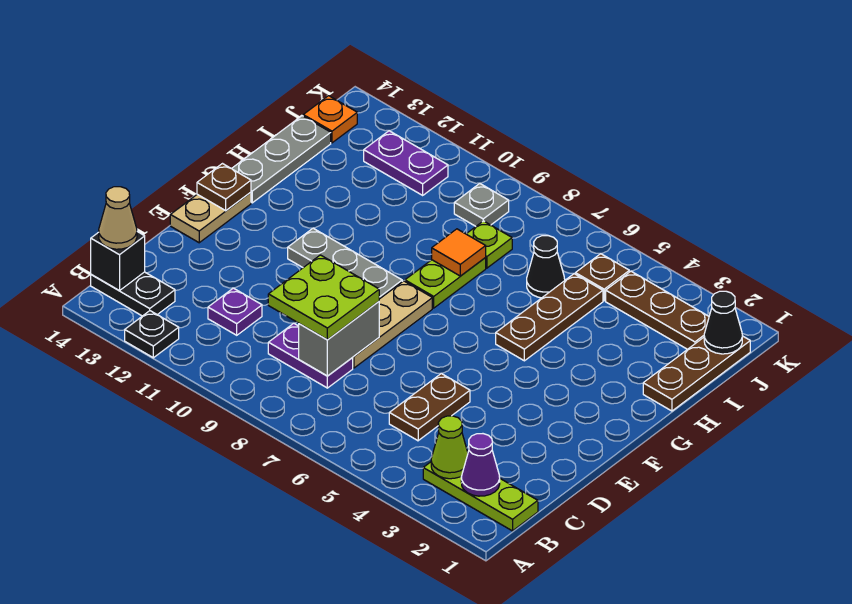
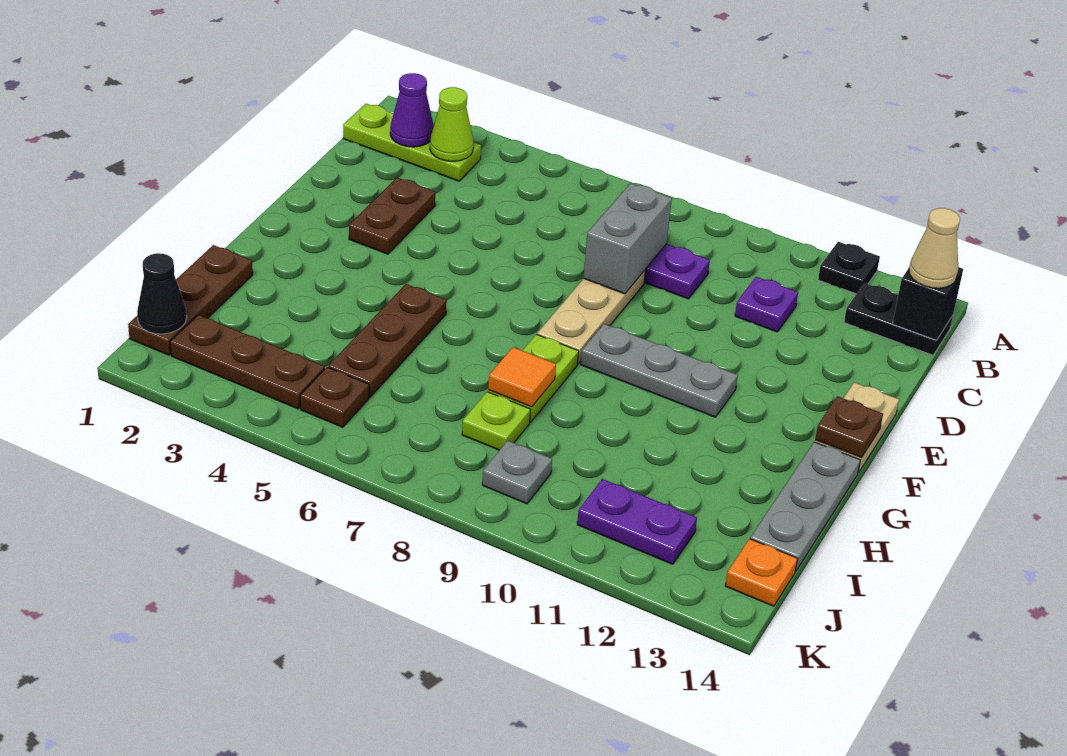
brown plate C5:D5 level 1 -> brown plate D3:E3 level 1
lime plate C8:D9 level 3 -> none
black cone I6 level 1 -> none

